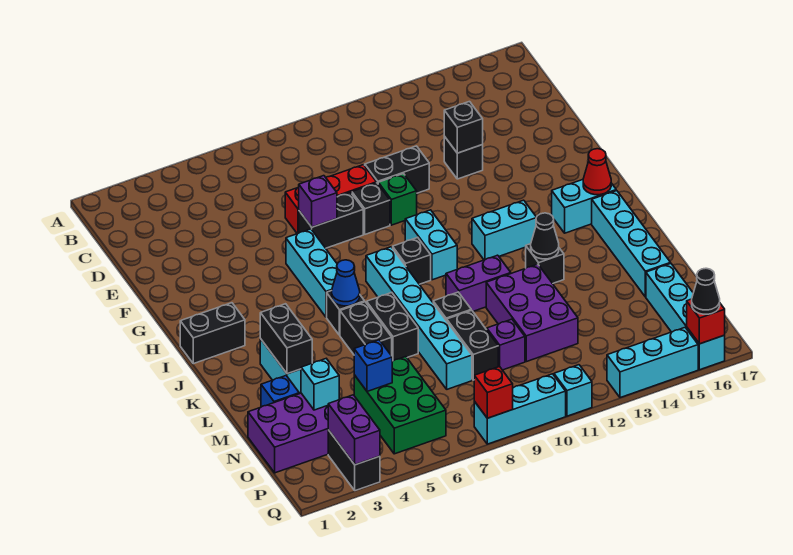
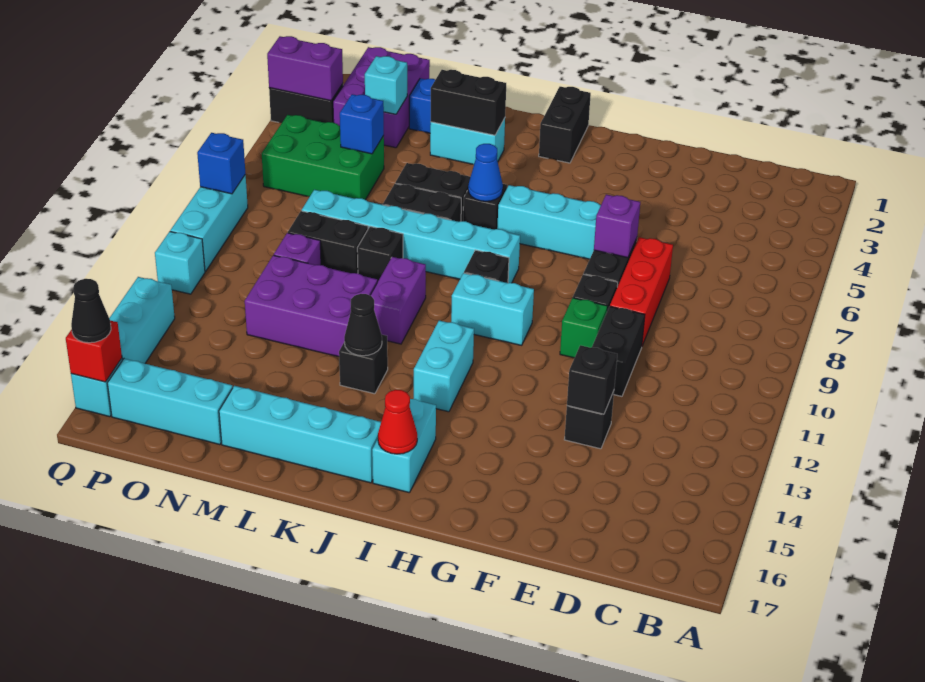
red brick Q8 level 2 -> blue brick Q8 level 2

